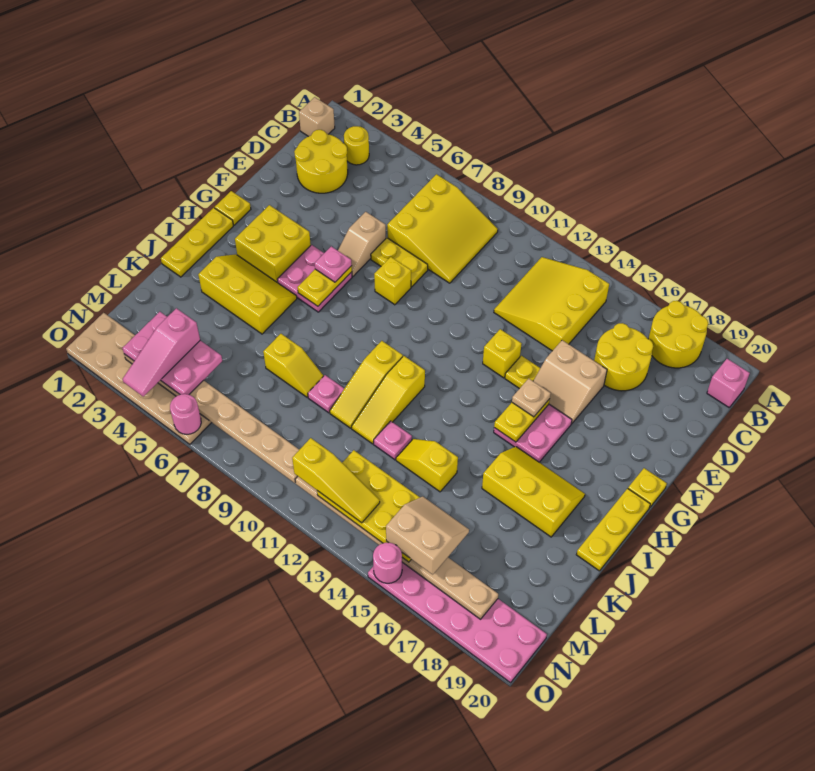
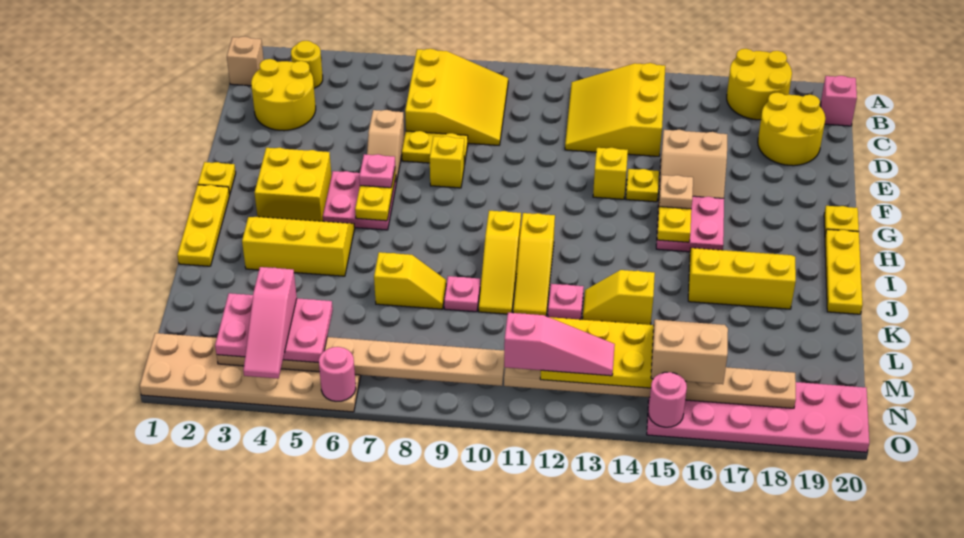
yellow round brick C16:D17 level 1 -> yellow round brick C18:D19 level 1
yellow slope N11:N13 level 4 top 11 -> pink slope N11:N13 level 4 top 11

